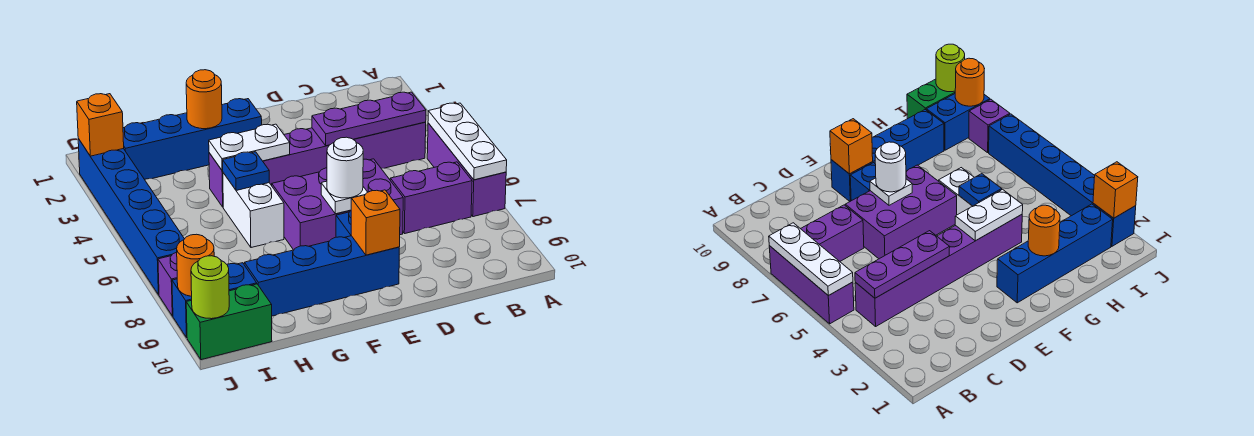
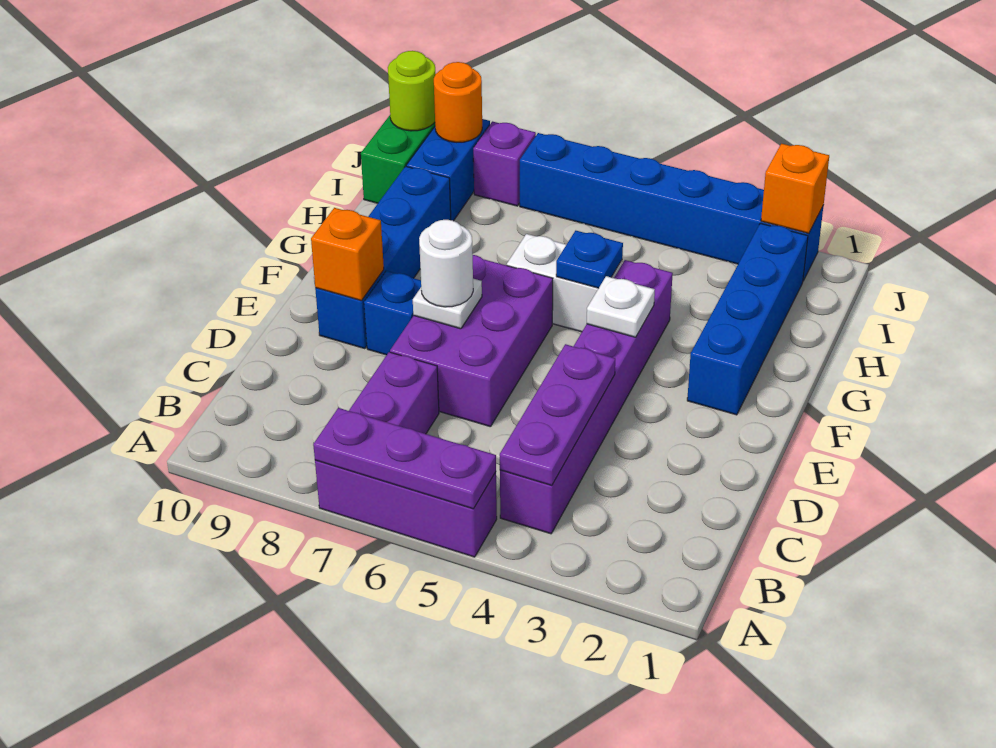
white plate A5:A7 level 2 -> purple plate A5:A7 level 2
white plate F4:G4 level 2 -> white plate F4 level 2
orange round brick G2 level 2 -> none

